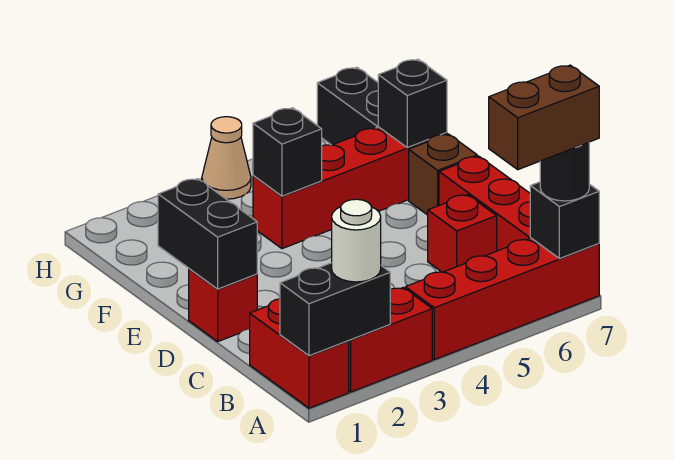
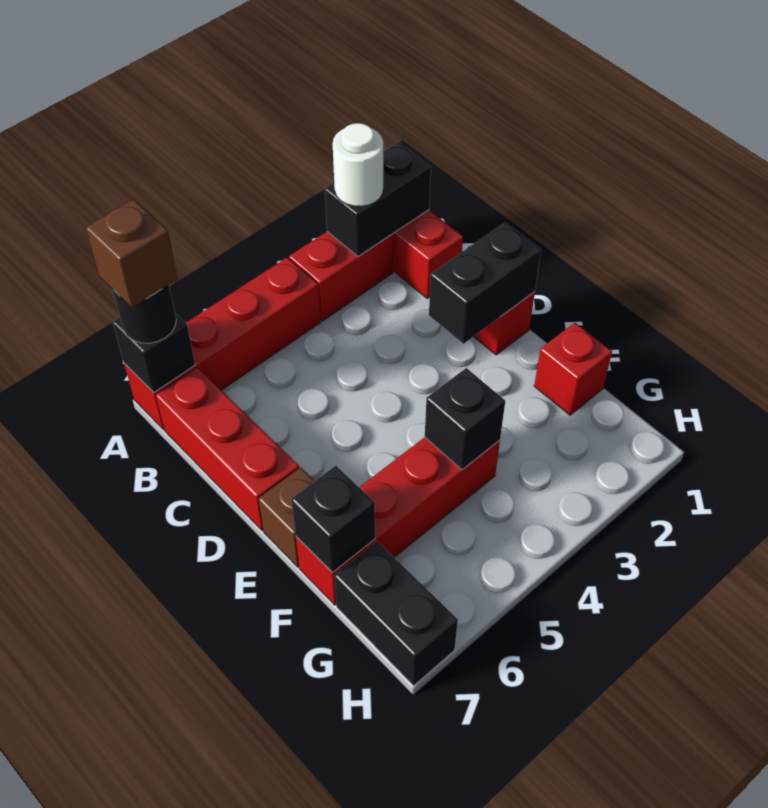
brown brick A6:A7 level 4 -> brown brick A7 level 4
red brick C6 level 1 -> red brick F1 level 1
black brick D1:E1 level 2 -> black brick D1:D2 level 2
tan cone H4 level 1 -> none

